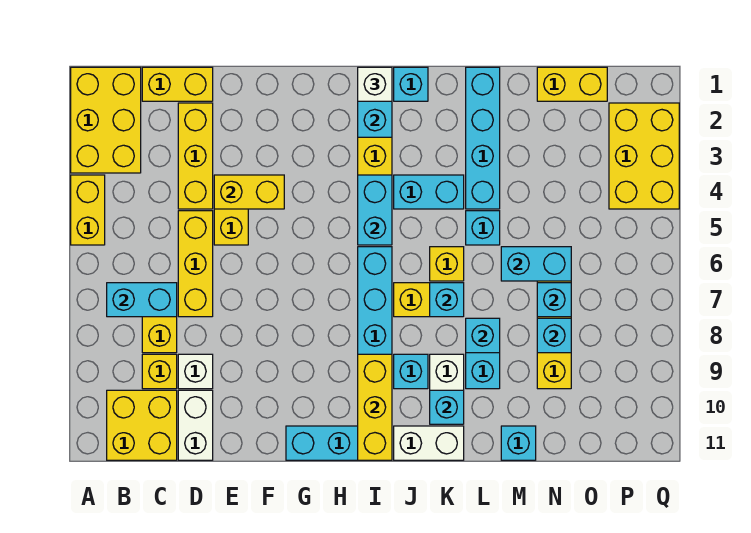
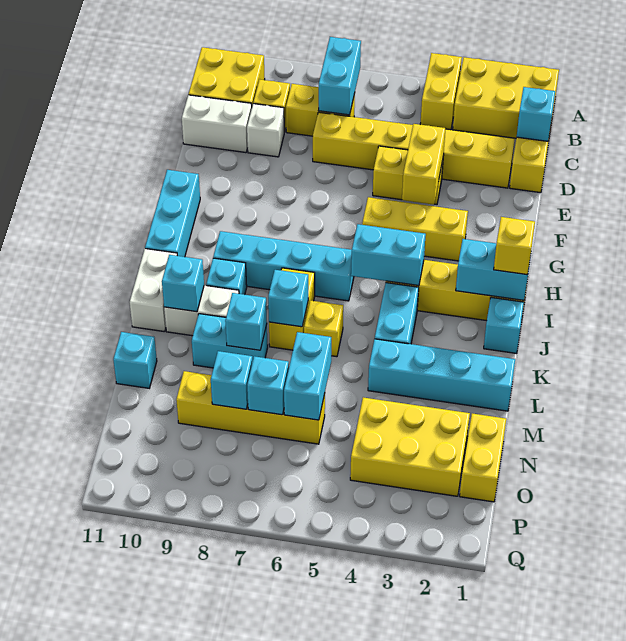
yellow brick A4:A5 level 1 -> yellow brick A4:B4 level 1
white brick I1 level 3 -> yellow brick I1 level 3
yellow brick I9:I11 level 2 -> yellow brick G3:G5 level 1
cyan brick L5 level 1 -> cyan brick C1 level 2
yellow brick P2:Q4 level 1 -> yellow brick N2:O4 level 1

